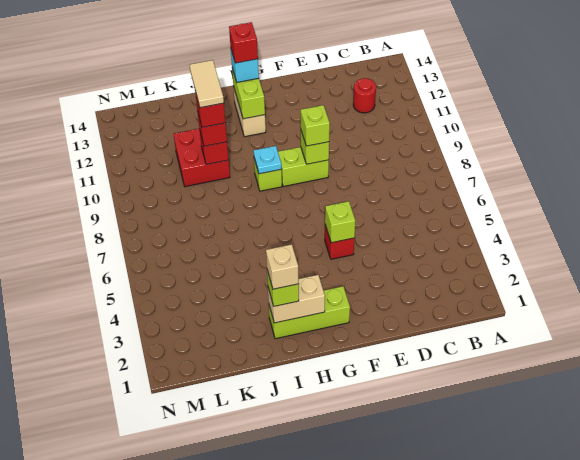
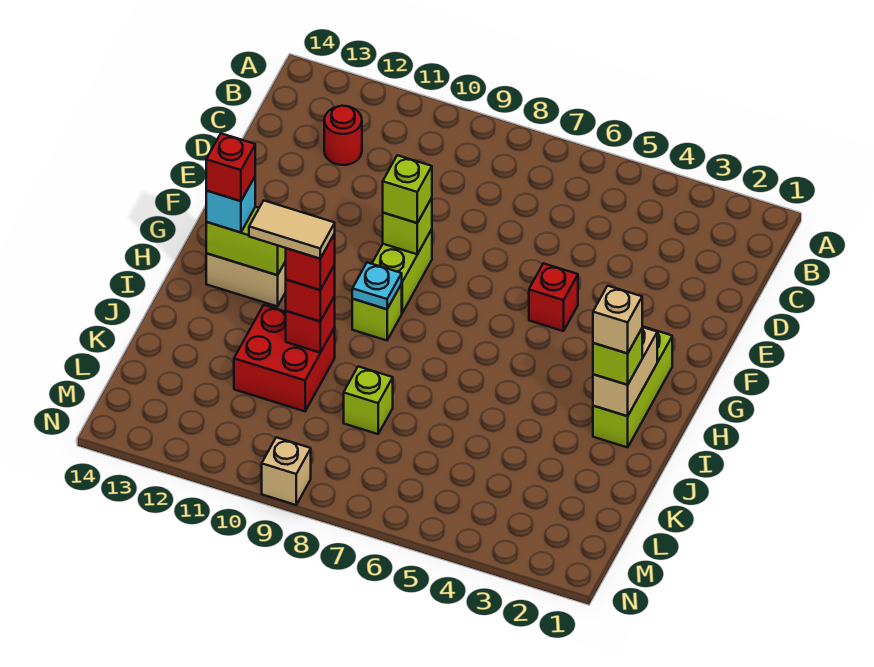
lime brick F5 level 2 -> lime brick K8 level 1
none -> tan brick N9 level 1

